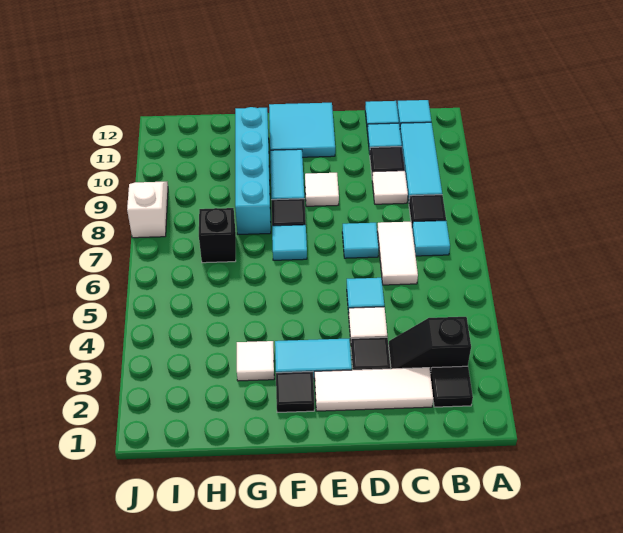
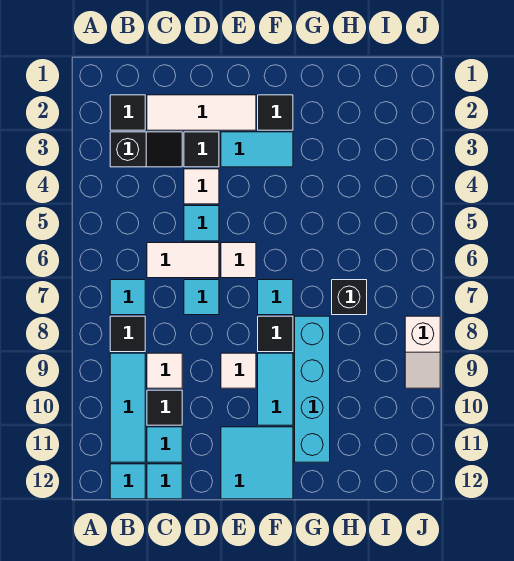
white tile C6:C7 level 1 -> white tile C6:D6 level 1
white tile G3 level 1 -> white tile E6 level 1

